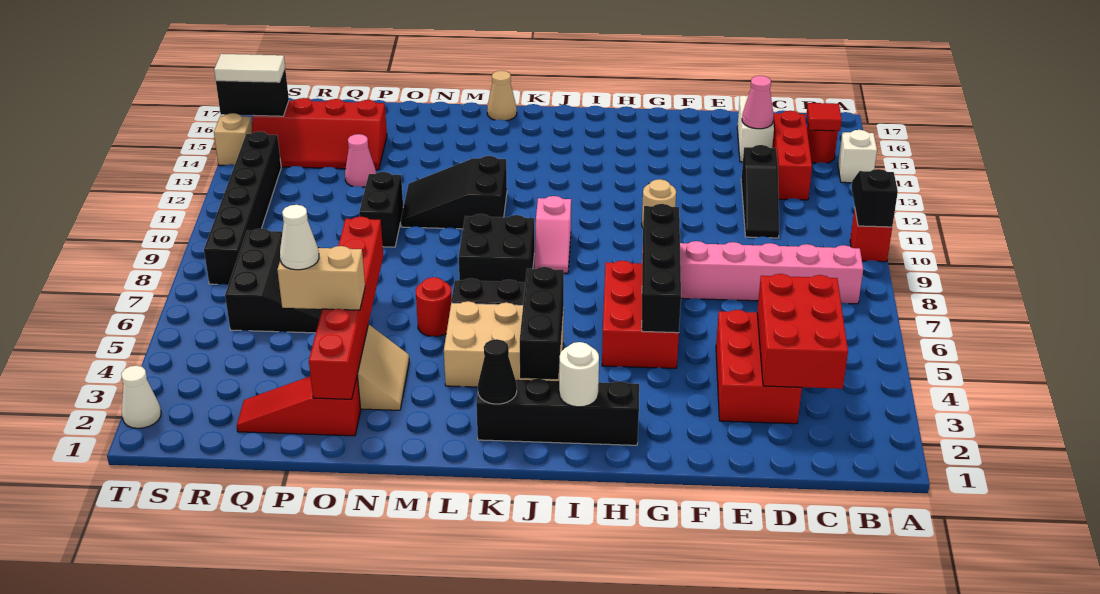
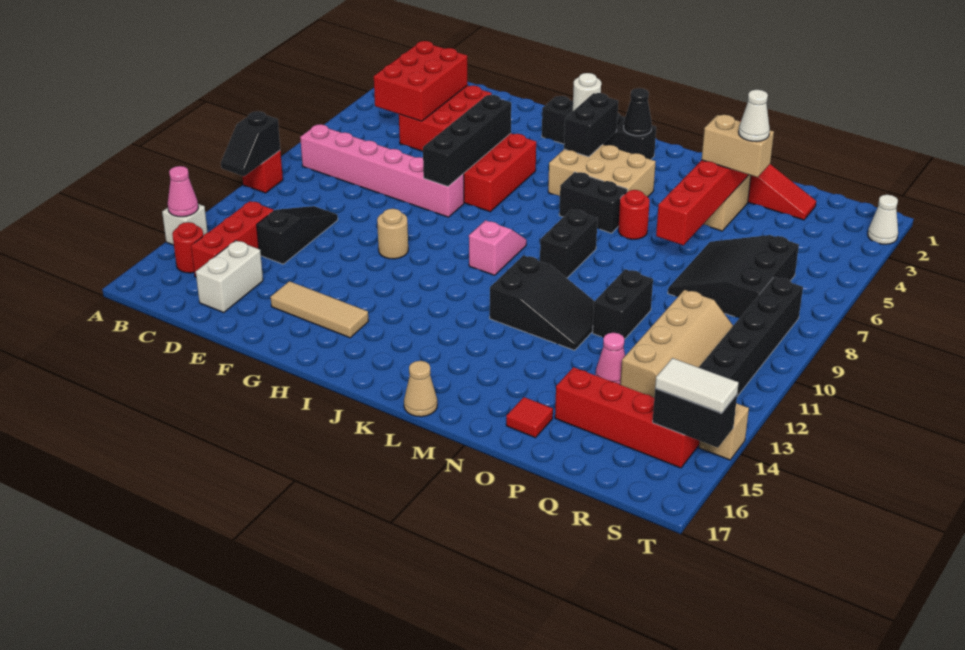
red tile B15 level 2 -> red tile O16 level 1
pink cone D15 level 2 -> pink cone A14 level 2
none -> tan tile F15:H15 level 1
black brick J3:J5 level 2 -> black brick J3:J4 level 2
black brick K8:L9 level 1 -> black brick L8:L9 level 1
none -> tan slope Q10:R13 level 1 top Q

